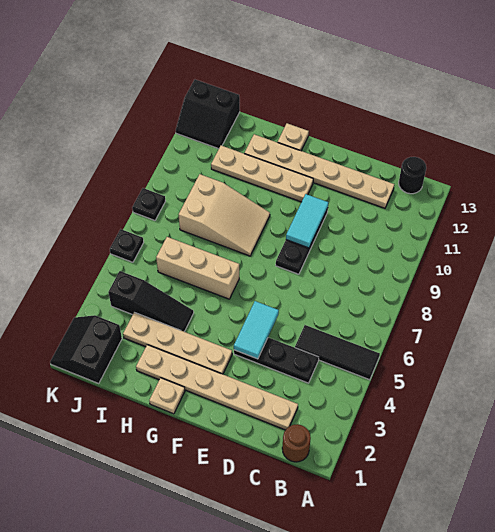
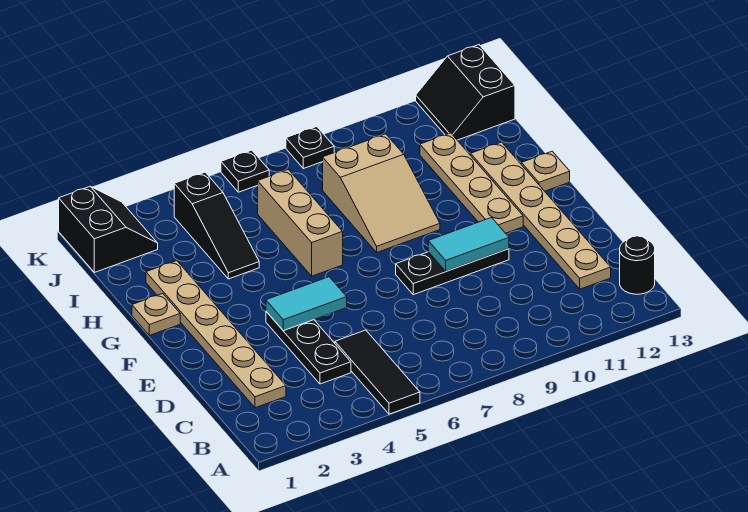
brown round brick B1 level 1 -> none
tan plate F3:I3 level 1 -> none
black slope J1:K2 level 1 top J -> black slope J1:K2 level 1 top 1

